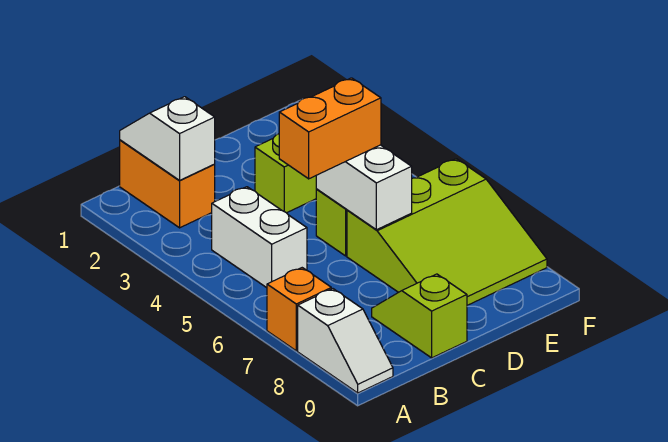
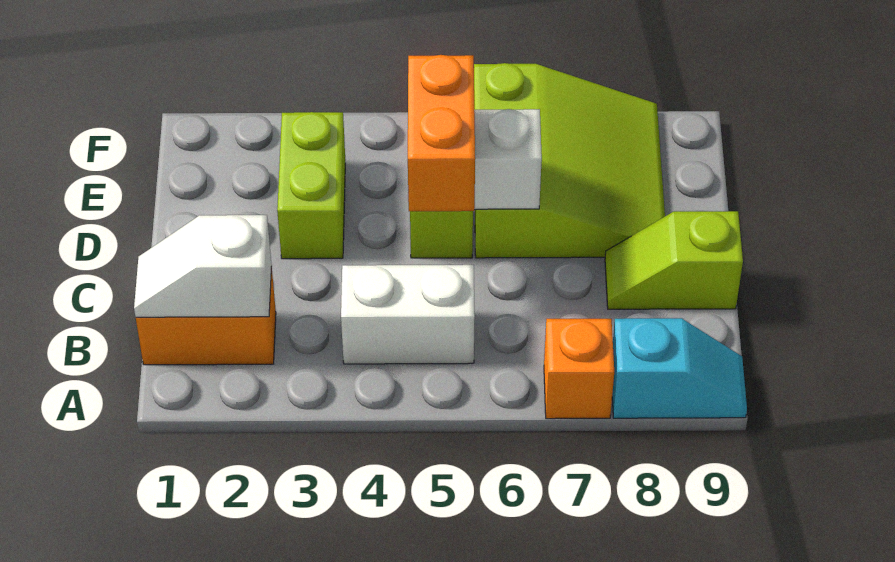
white slope A8:A9 level 1 top 8 -> cyan slope A8:A9 level 1 top 8

